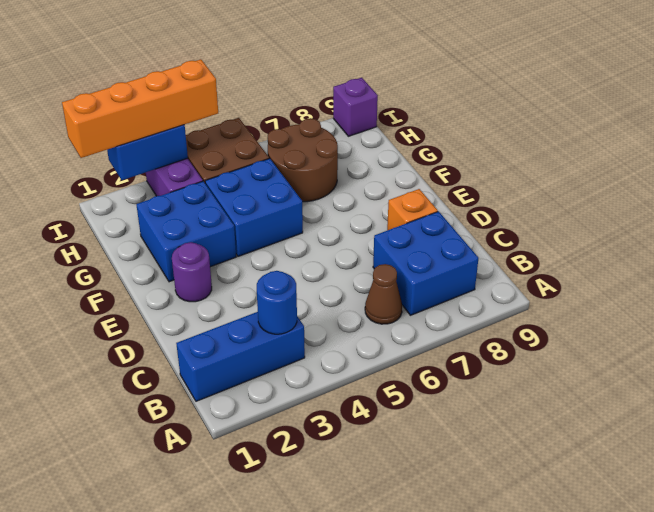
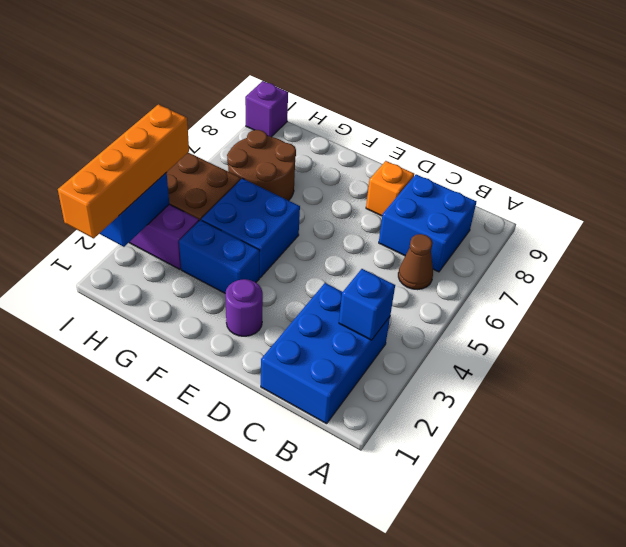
blue brick B1:B3 level 1 -> blue brick B1:C3 level 1
blue round brick B3 level 2 -> blue brick B3 level 2
blue brick F2:G3 level 1 -> blue brick F3:G3 level 1

